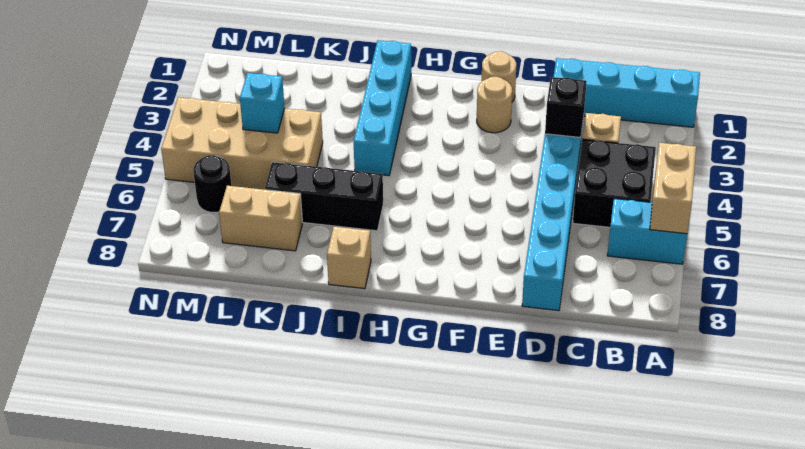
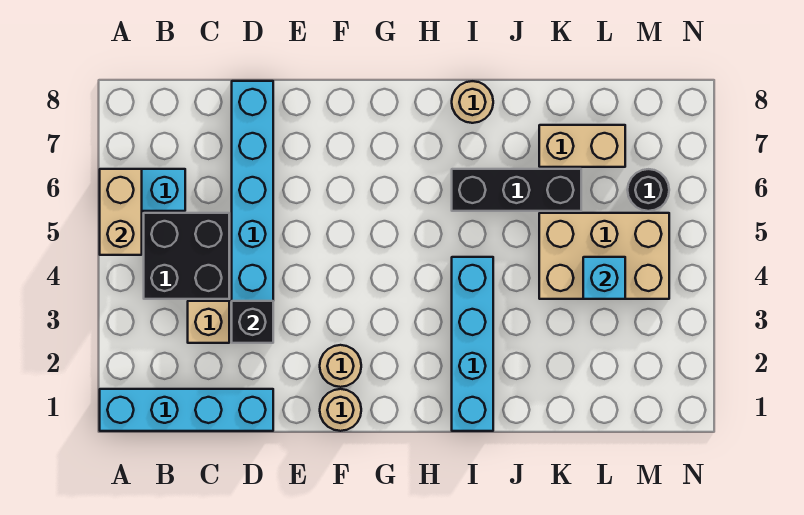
tan brick I8 level 1 -> tan round brick I8 level 1
tan brick K4:N5 level 1 -> tan brick K4:M5 level 1

